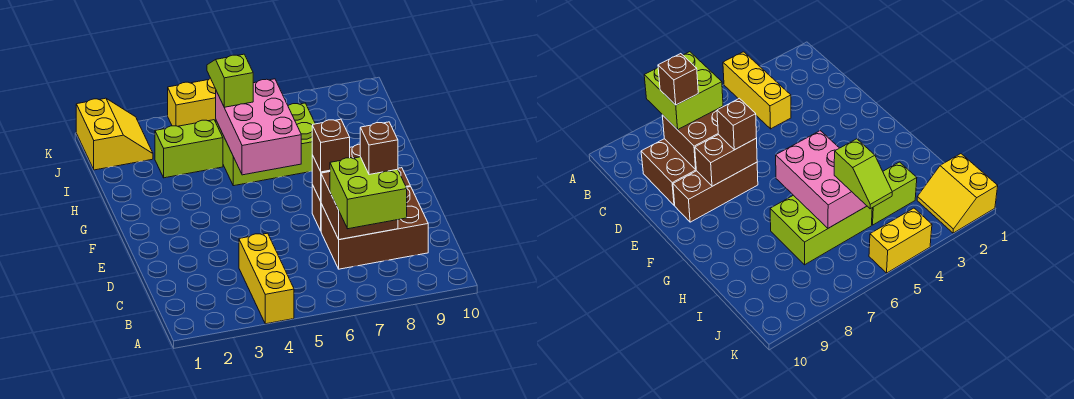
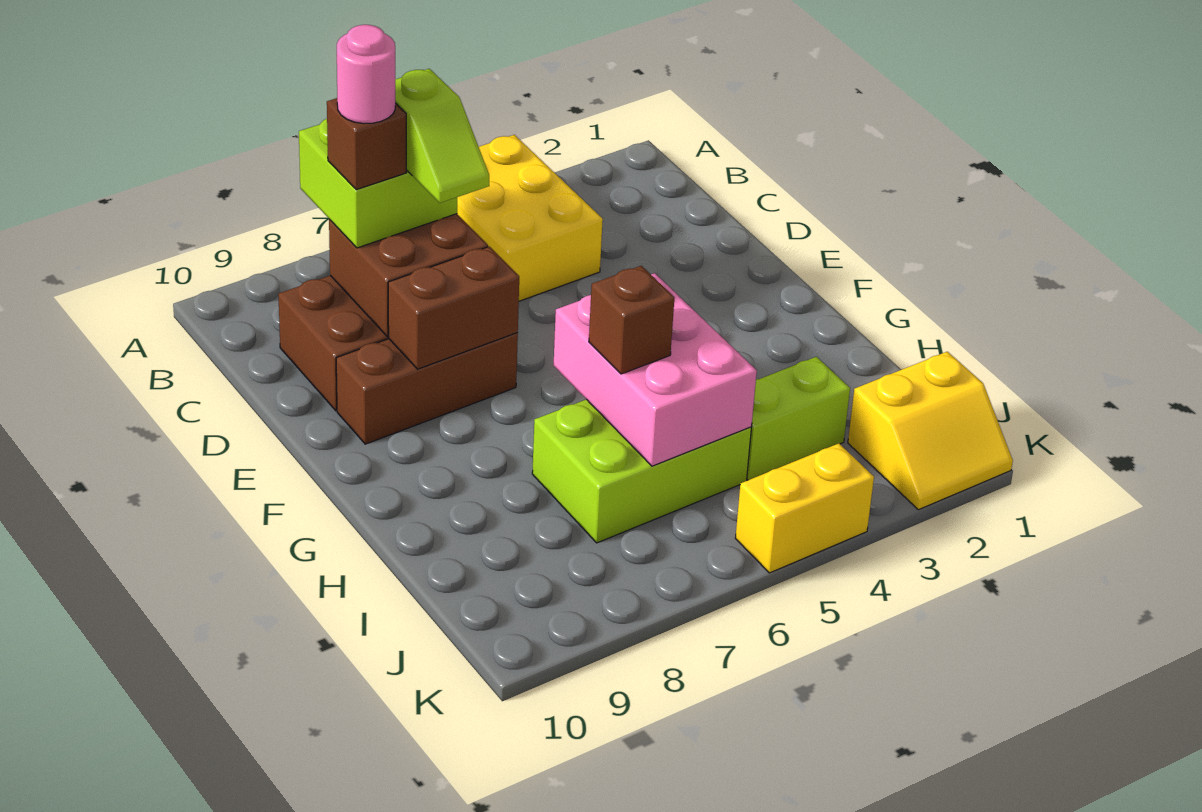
yellow brick A4:C4 level 1 -> yellow brick A4:C5 level 1
none -> pink round brick C8 level 5
brown brick E7 level 3 -> brown brick H6 level 3
lime slope I5:J5 level 3 top I -> lime slope C7:D7 level 4 top C
yellow slope J1:K2 level 1 top 1 -> yellow slope J1:K2 level 1 top J

